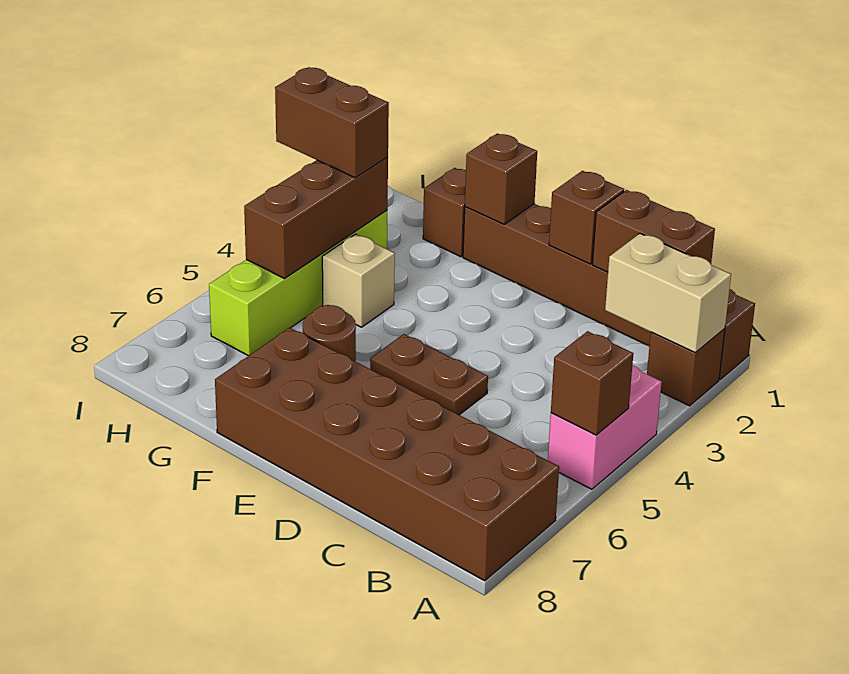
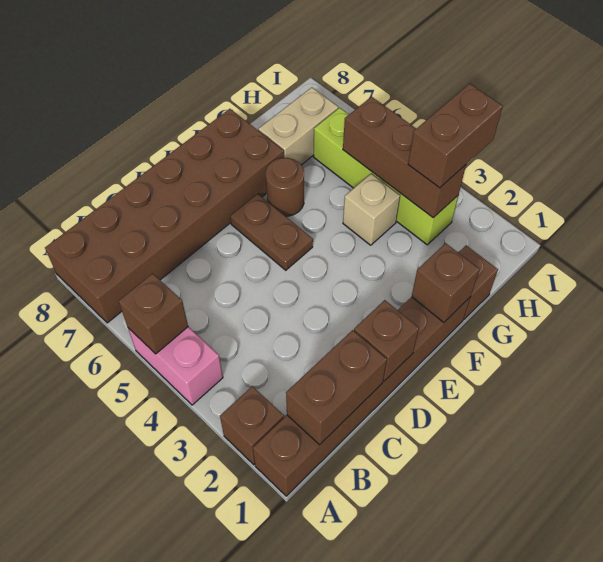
tan brick A2:B2 level 2 -> tan brick G7:H7 level 1
brown plate D5:E5 level 1 -> brown plate E5:E6 level 1

